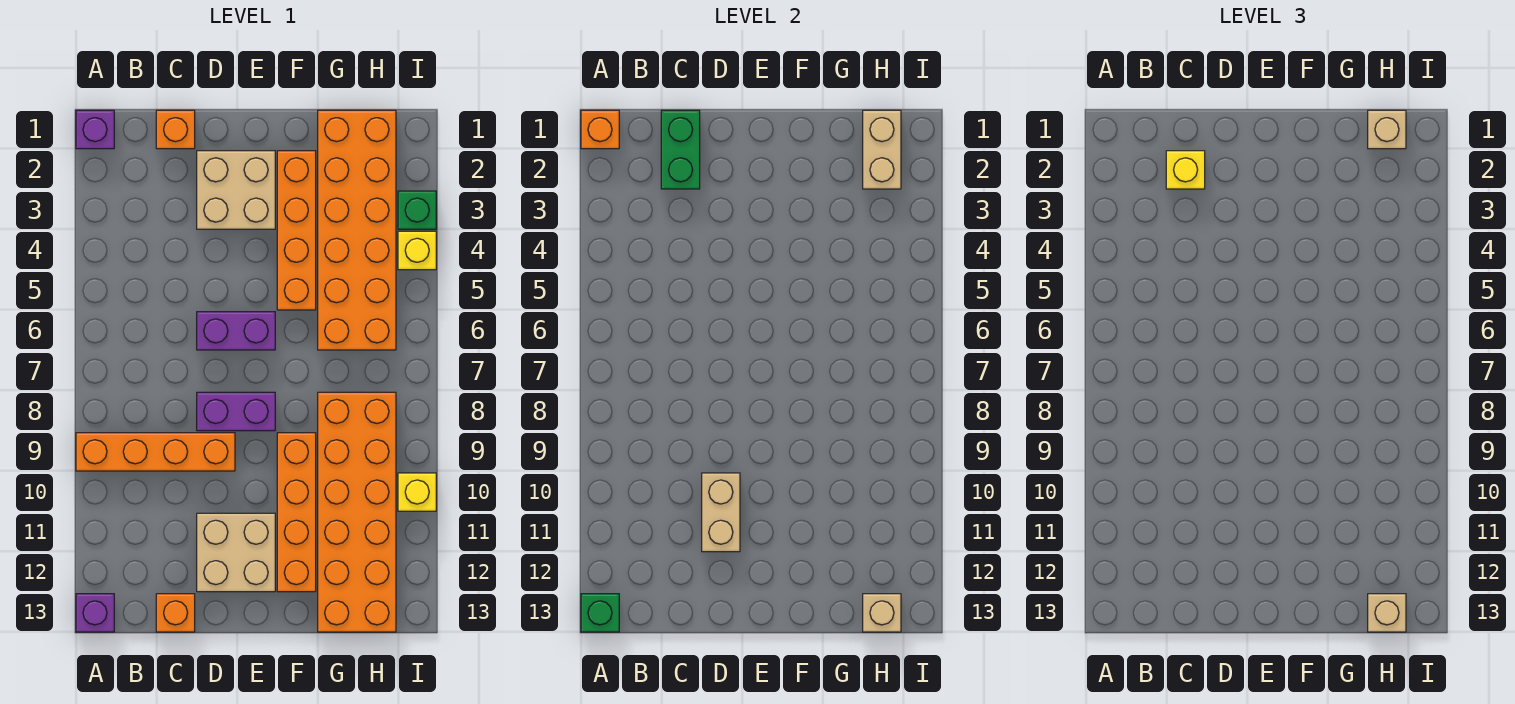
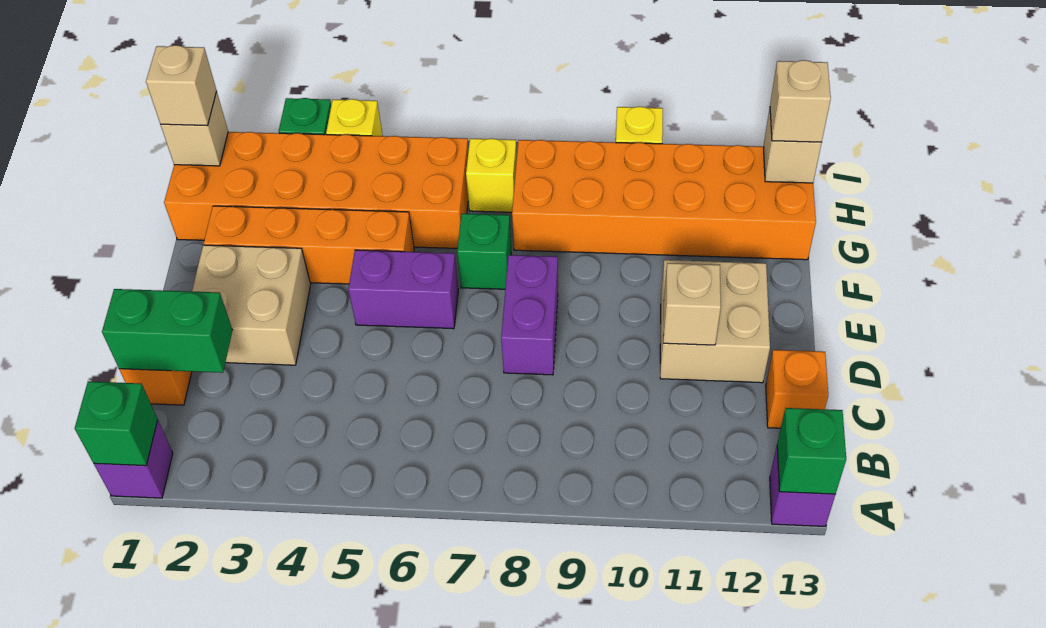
orange brick A1 level 2 -> green brick A1 level 2
orange brick A9:D9 level 1 -> none
yellow brick C2 level 3 -> yellow brick H7 level 1
purple brick D6:E6 level 1 -> purple brick E5:E6 level 1
tan brick D10:D11 level 2 -> tan brick D11 level 2
none -> green brick F7 level 1
orange brick F9:F12 level 1 -> none
tan brick H1:H2 level 2 -> tan brick H1 level 2

